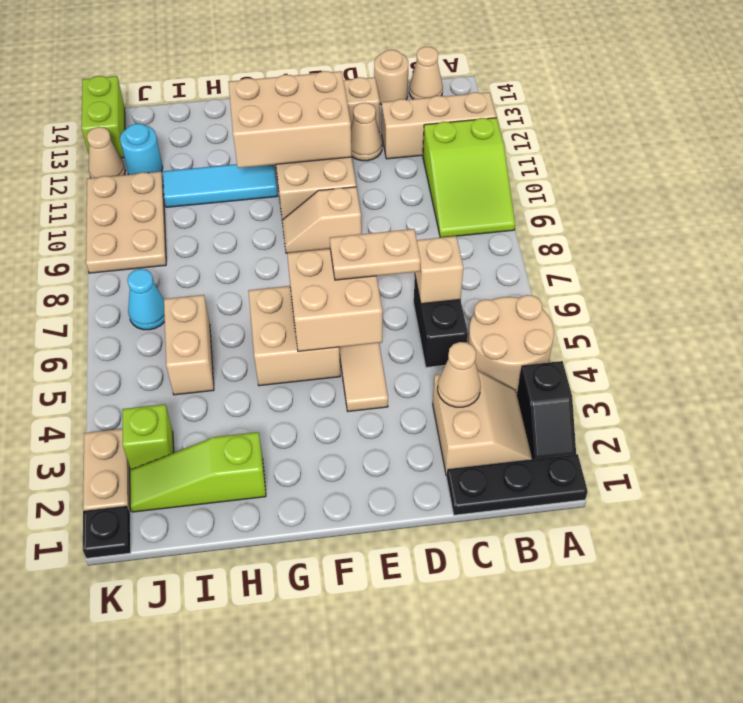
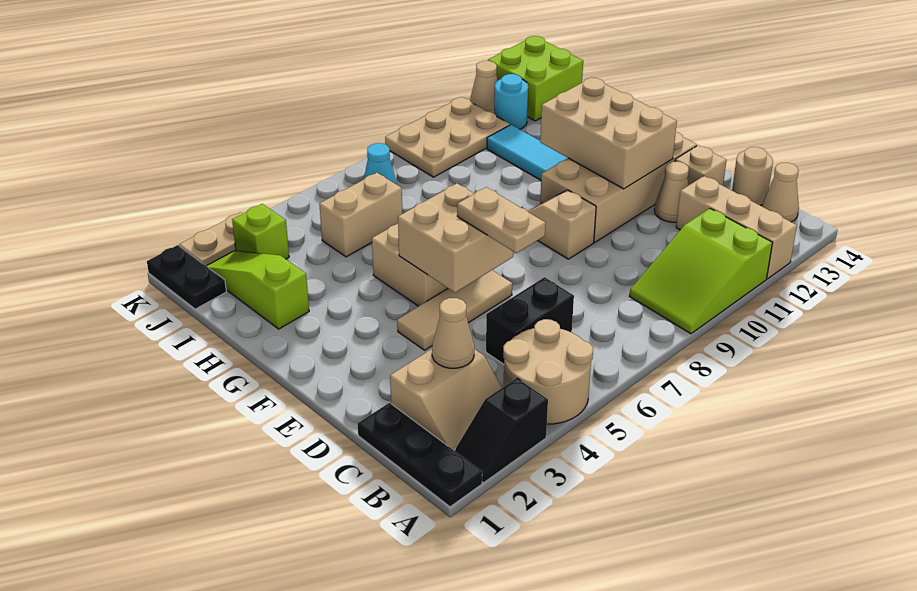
tan brick C6 level 2 -> none
black plate K1 level 1 -> black plate J1:K1 level 1
lime brick K13:K14 level 1 -> lime brick J13:K14 level 1

